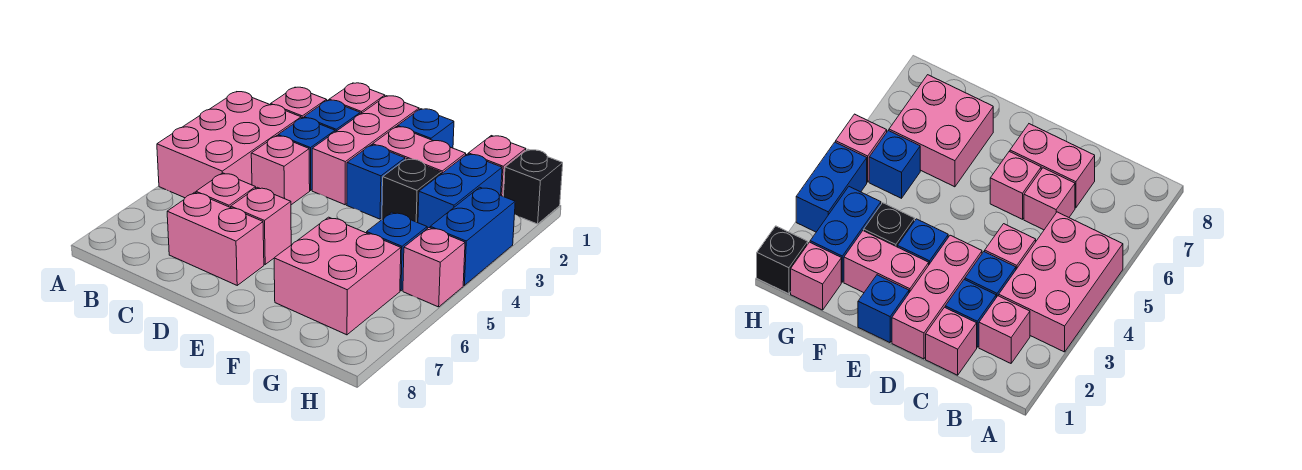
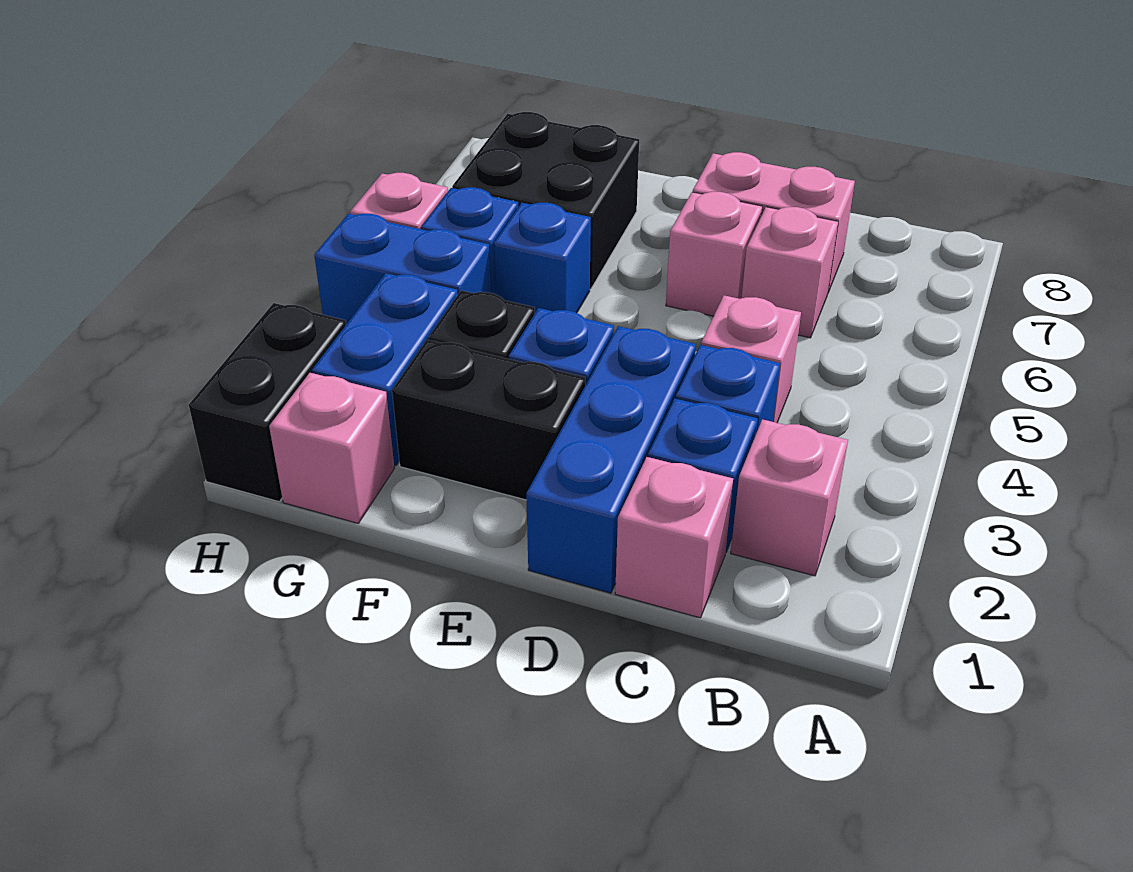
pink brick A3:B5 level 1 -> none
pink brick D1:D3 level 1 -> blue brick D1:D3 level 1
blue brick E1 level 1 -> blue brick F5 level 1
pink brick E2:F2 level 1 -> black brick E2:F2 level 1
pink brick F6:G7 level 1 -> black brick F6:G7 level 1
black brick H1 level 1 -> black brick H1:H2 level 1
blue brick H3:H4 level 1 -> blue brick G4:H4 level 1

